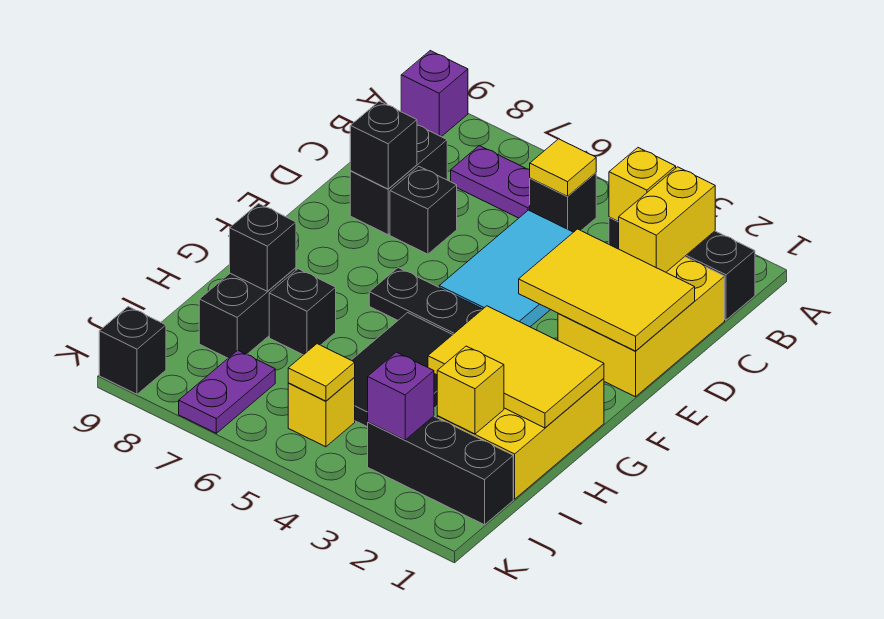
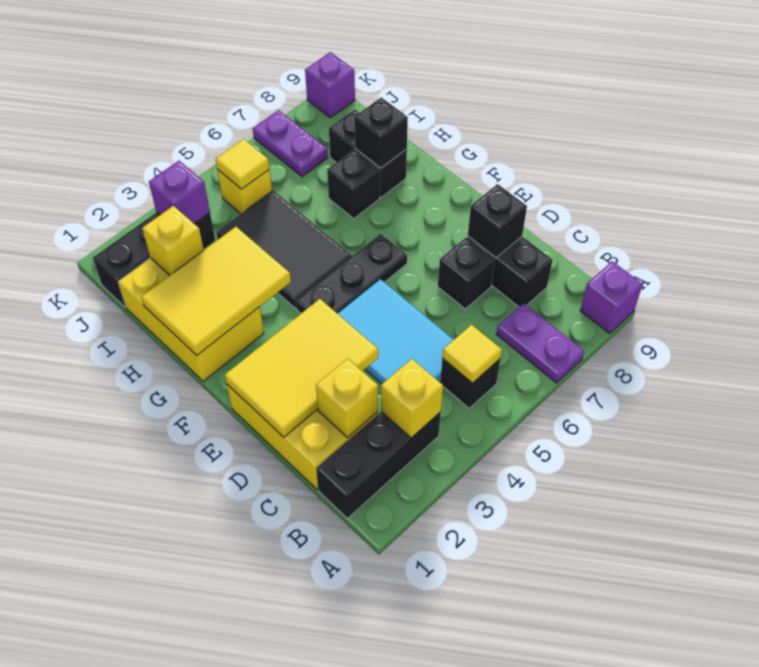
yellow brick B2:C2 level 2 -> yellow brick C2 level 2
purple plate B6:B7 level 1 -> purple plate A7:B7 level 1
black brick K9 level 1 -> purple brick K9 level 1

